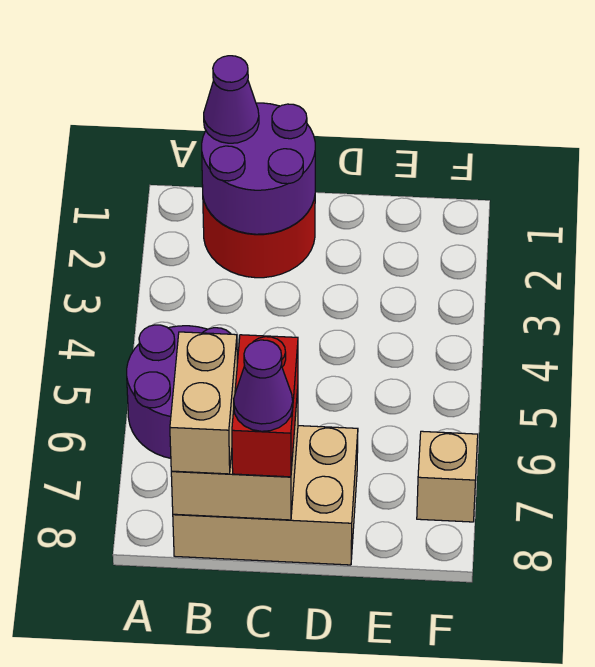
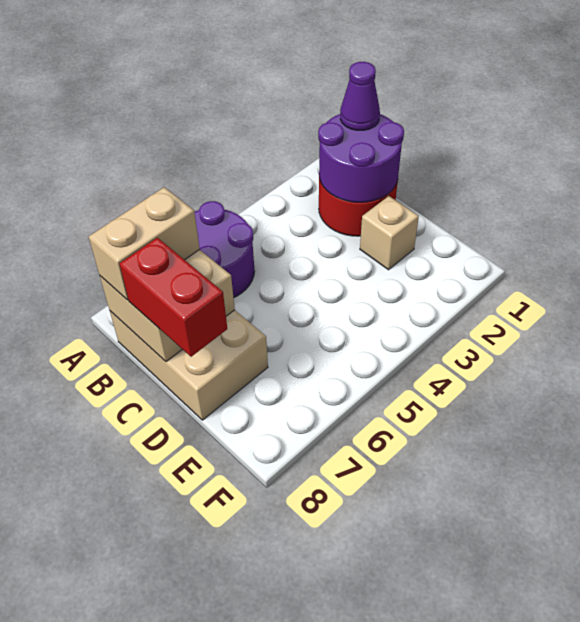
red brick C7:C8 level 3 -> red brick C8:D8 level 3
purple cone C8 level 4 -> none
tan brick F7 level 1 -> tan brick D2 level 1

